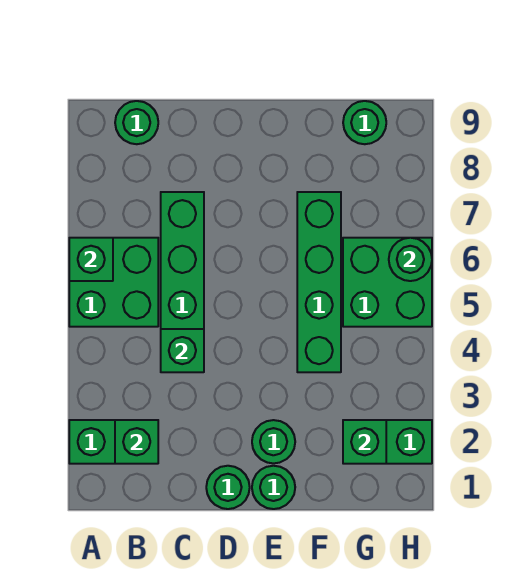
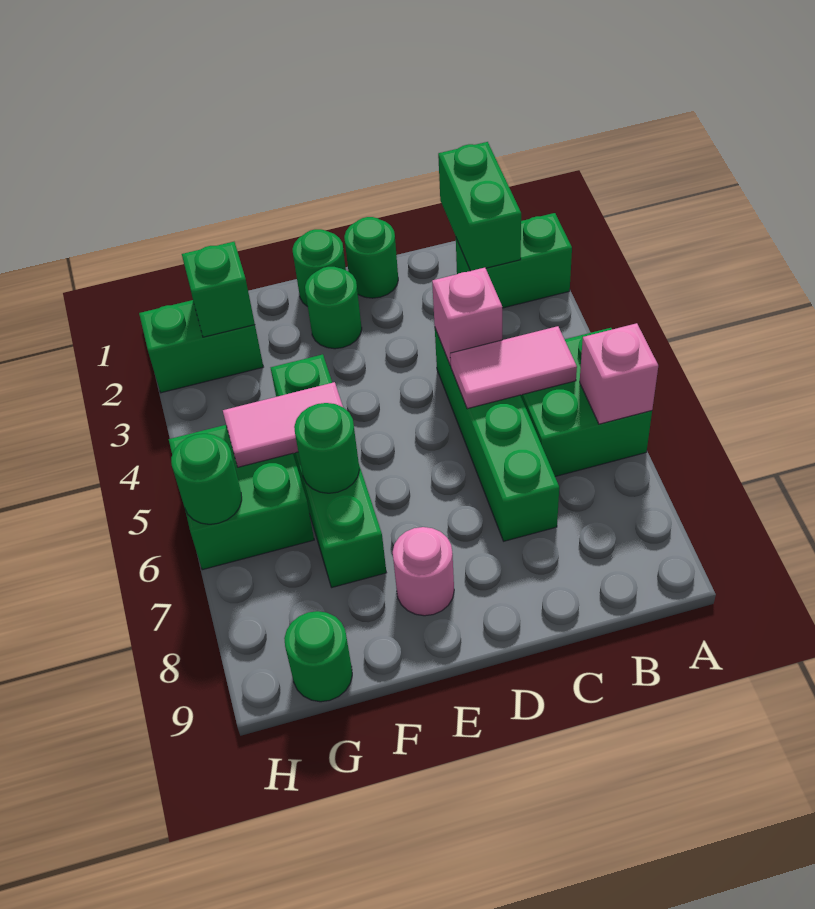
green brick A6 level 2 -> pink brick A6 level 2
green brick B2 level 2 -> green brick B1:B2 level 2
none -> pink tile B5:C5 level 2
green round brick B9 level 1 -> green round brick F6 level 2
green brick C4 level 2 -> pink brick C4 level 2
none -> pink round brick E8 level 1
none -> pink tile F5:G5 level 2

